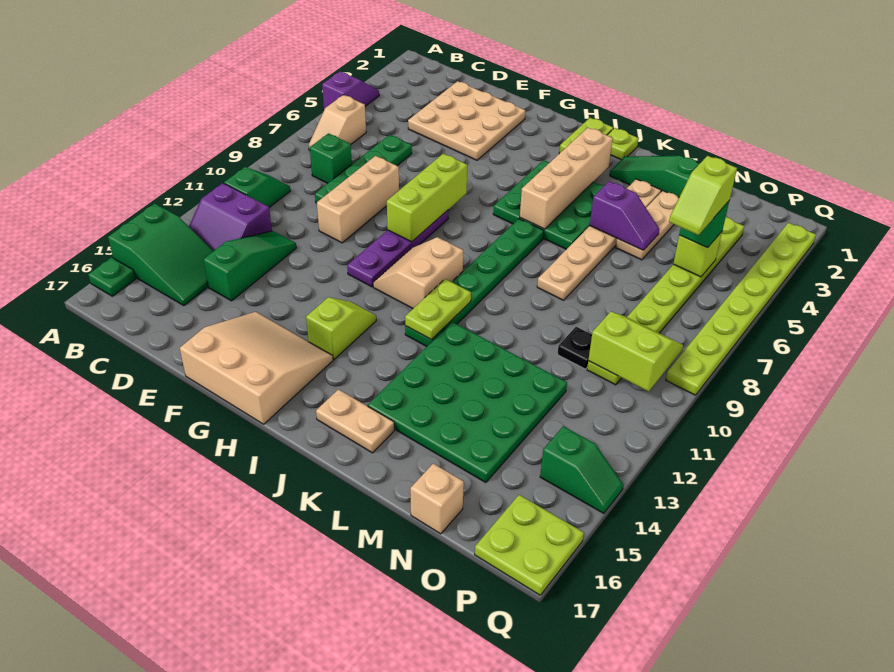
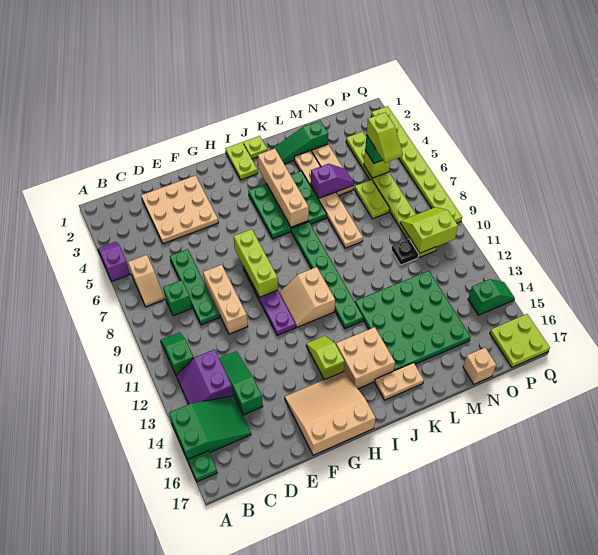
purple slope B12:C13 level 1 top 12 -> purple slope B12:C13 level 1 top C
none -> tan brick I14:J15 level 1
lime plate J11:J12 level 2 -> lime plate N6:N7 level 1

